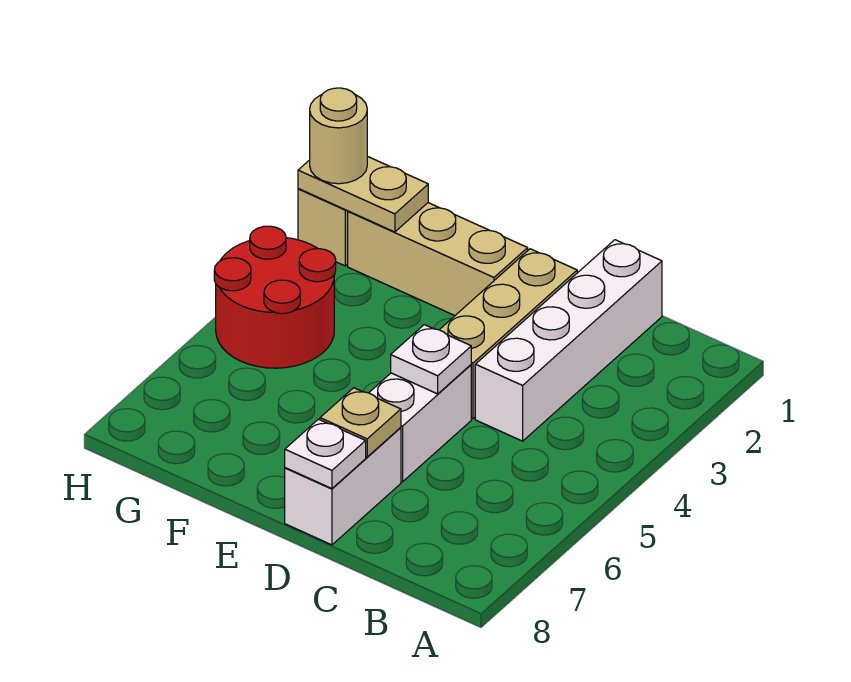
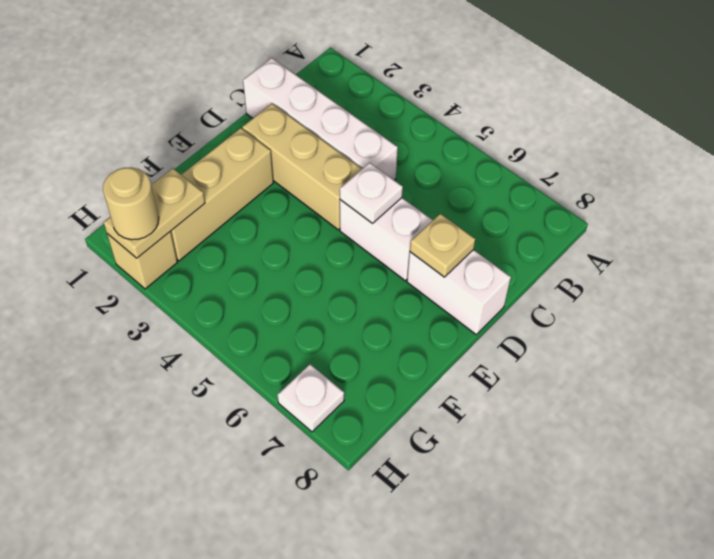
white plate D8 level 2 -> white plate H7 level 1
red round brick G4:H5 level 1 -> none

